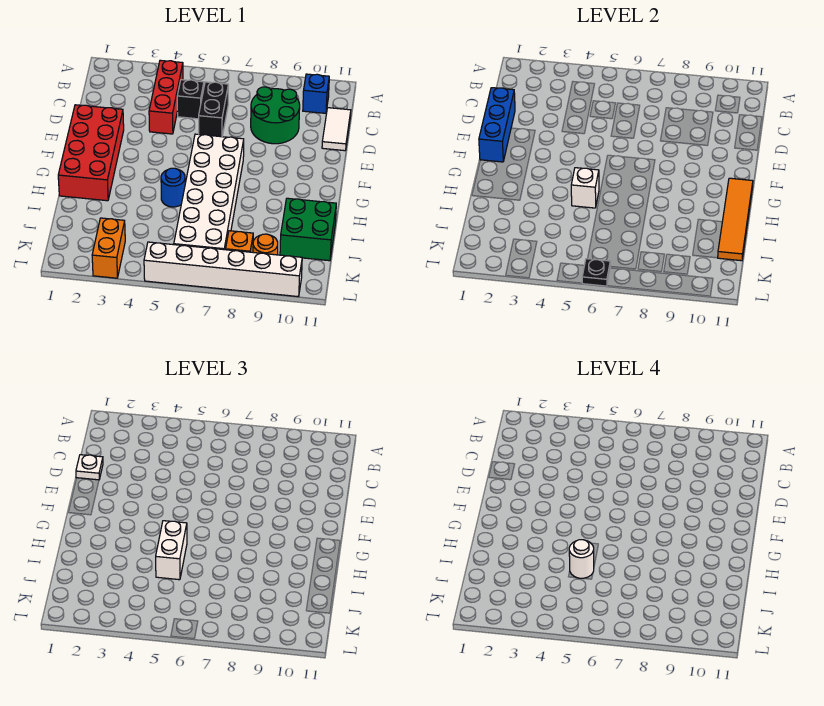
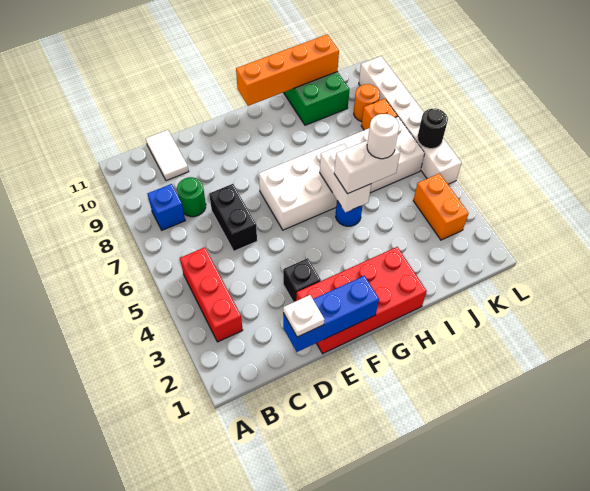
red brick B4:D4 level 1 -> red brick B3:B5 level 1
blue brick B10 level 1 -> blue brick B8 level 1
black brick C5 level 1 -> black brick E3 level 1
black brick C6:D6 level 1 -> black brick D6:D7 level 1
green round brick C8:D9 level 1 -> green round brick C8 level 1
white tile C11:D11 level 1 -> white tile C10:C11 level 1
orange tile G11:J11 level 2 -> orange brick G11:J11 level 2
white brick H5 level 2 -> white brick H5:H6 level 2
orange brick K3:L3 level 1 -> orange brick K3:K4 level 1
black plate L6 level 2 -> black round brick L6 level 2

